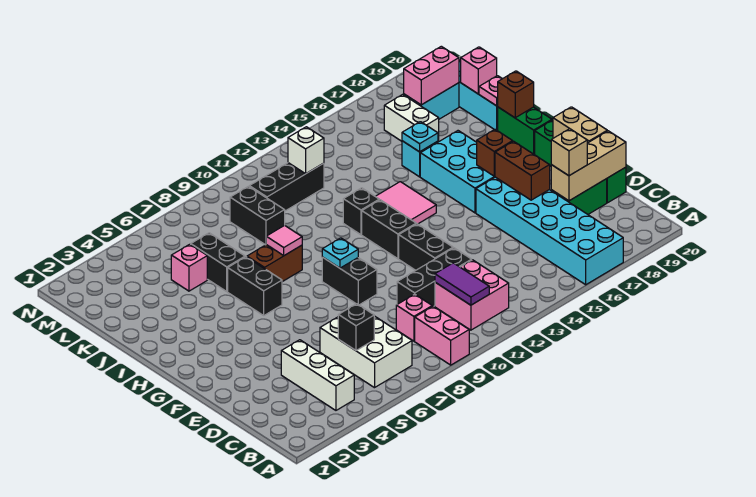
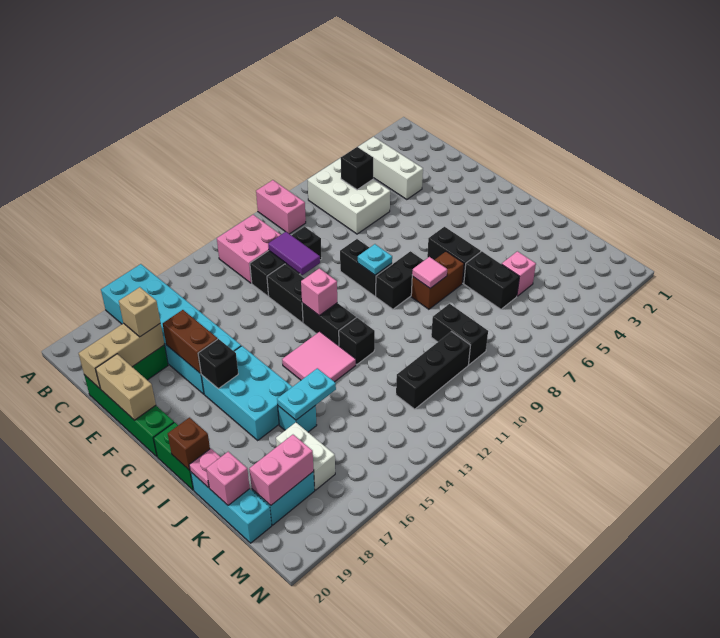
purple tile B11:C11 level 2 -> purple tile D11:E11 level 2
pink brick C9 level 1 -> pink brick G12 level 2
brown brick G17 level 2 -> black brick G17 level 2
none -> black brick H8:H9 level 1
cyan plate J16 level 2 -> cyan plate J15:J16 level 2
white brick L12 level 2 -> none

